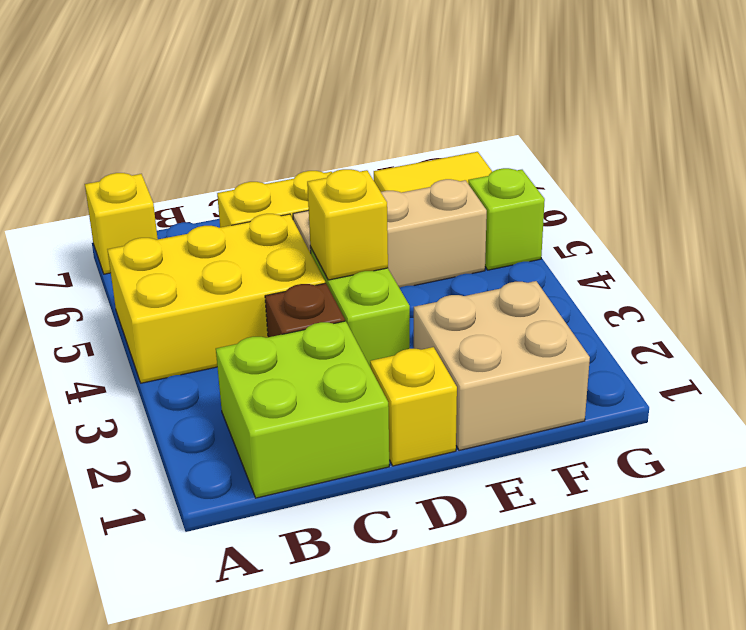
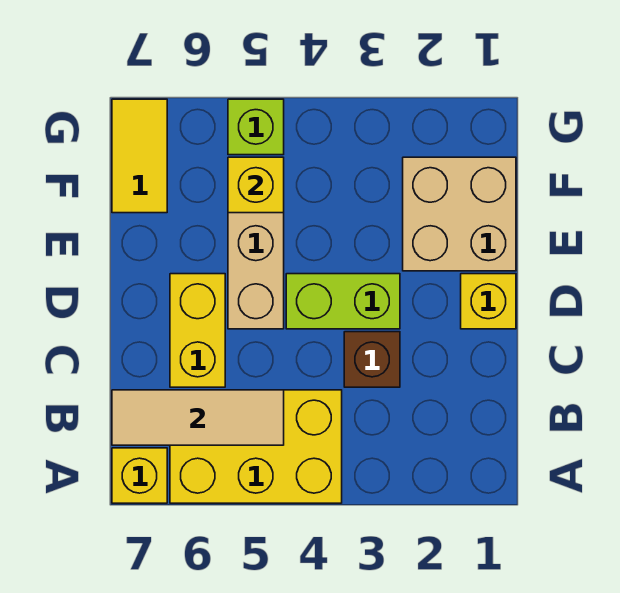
yellow brick A4:C5 level 1 -> yellow brick A4:B6 level 1
lime brick B1:C2 level 1 -> none
none -> tan tile B5:B7 level 2
yellow brick D4 level 2 -> yellow brick F5 level 2

